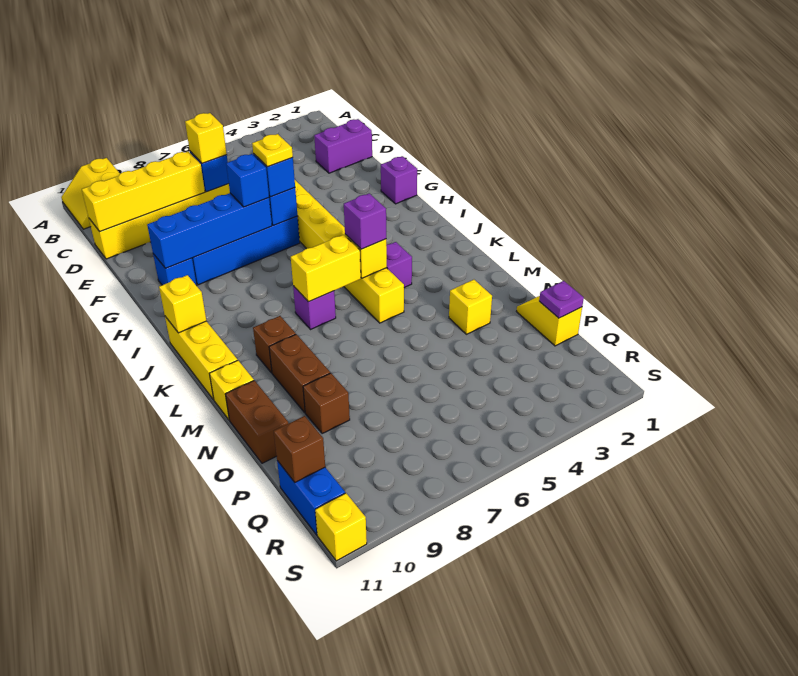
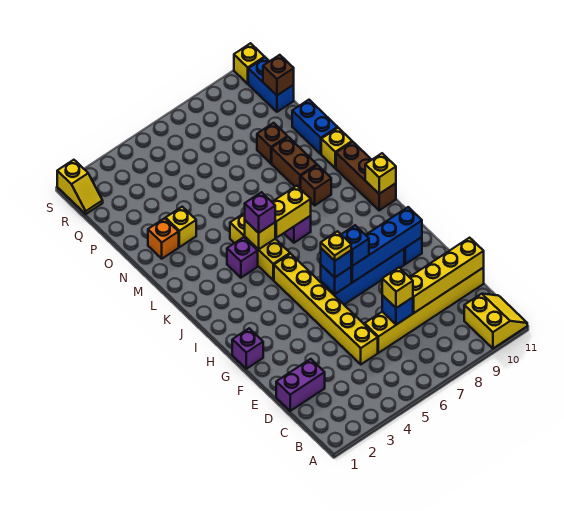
yellow brick J11:L11 level 1 -> brown brick J11:L11 level 1
none -> orange brick N2 level 1
brown brick N11:O11 level 1 -> blue brick N11:O11 level 1
yellow slope O1:P1 level 1 top P -> yellow slope R1:S1 level 1 top S
purple plate P1 level 2 -> none

